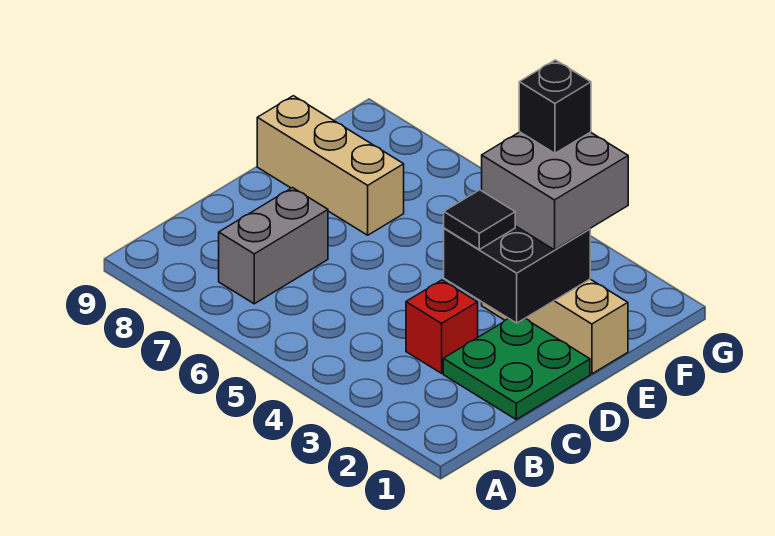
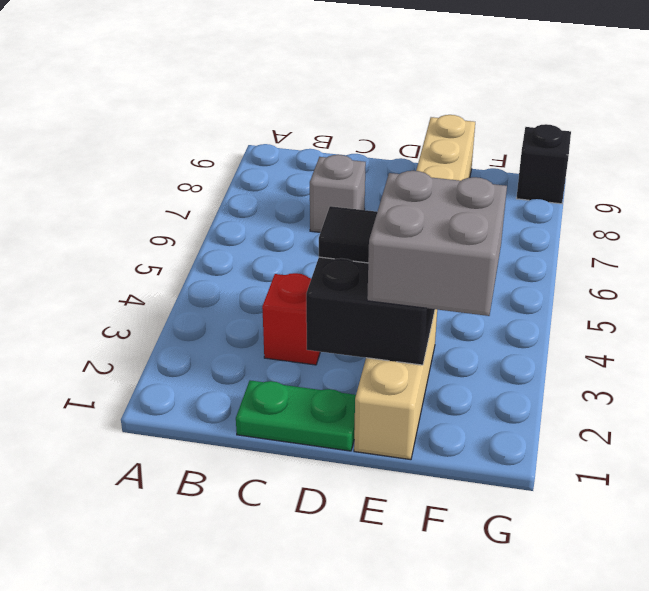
grey brick B7:C7 level 1 -> grey brick C7 level 1
green plate C1:D2 level 1 -> green plate C1:D1 level 1
black brick F3 level 4 -> black brick G9 level 1

